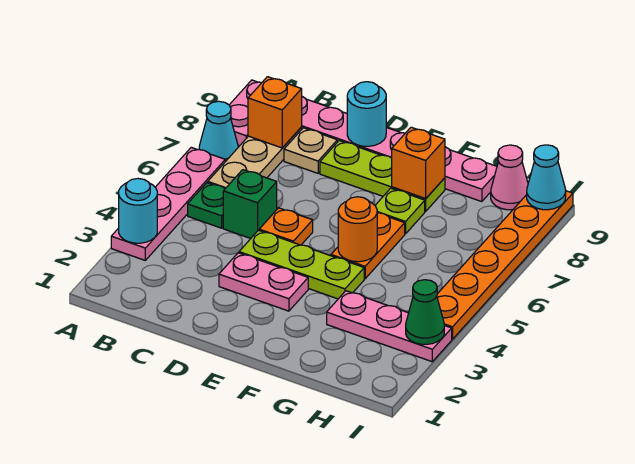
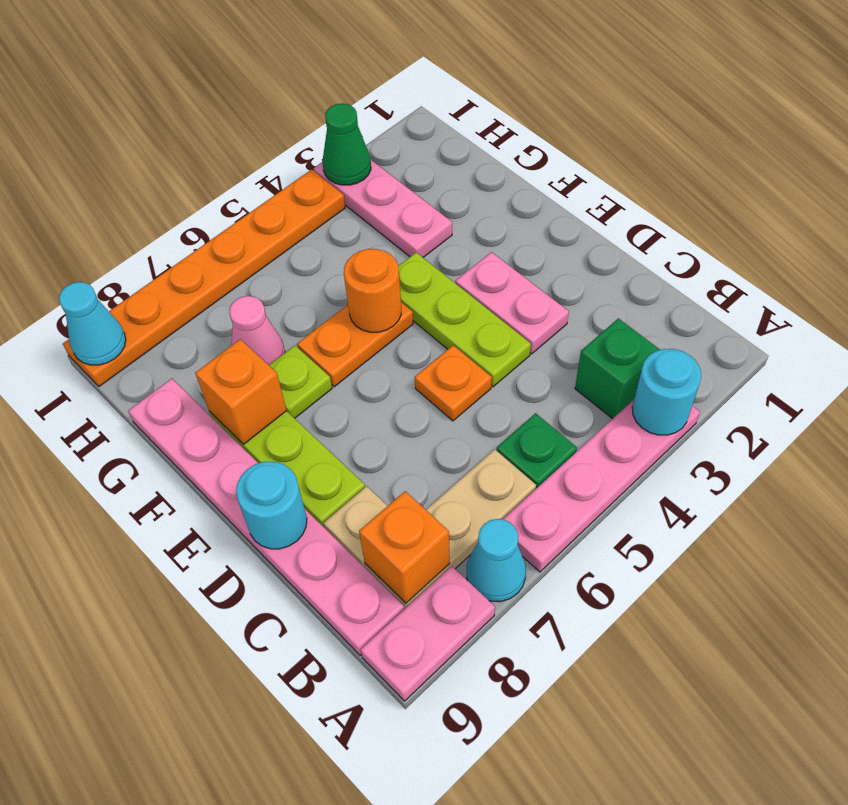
green brick C5 level 1 -> green brick B3 level 1
pink cone H9 level 1 -> pink cone G7 level 1

